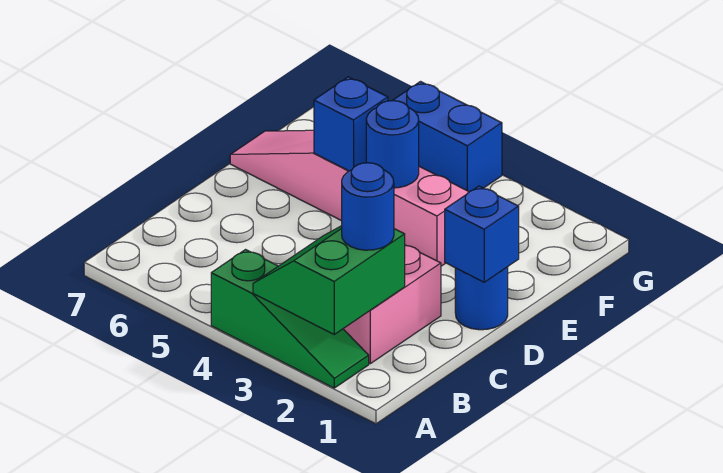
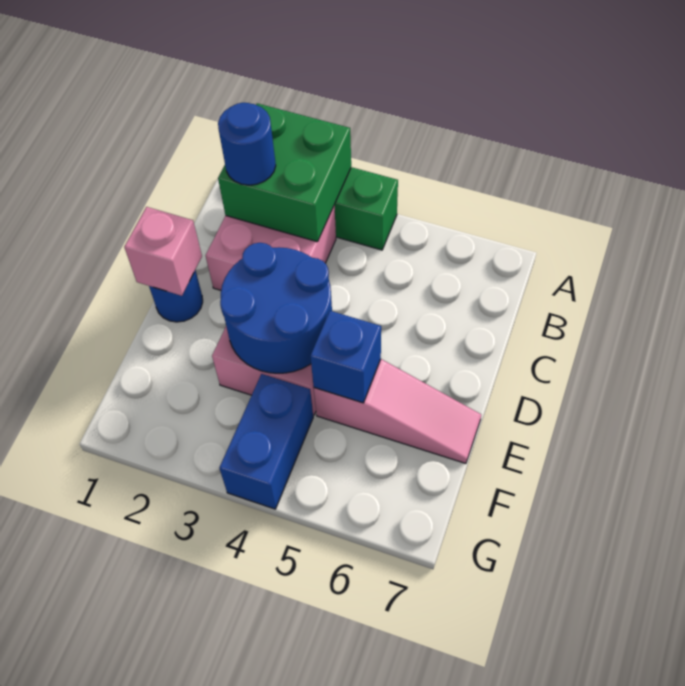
green slope A2:B3 level 2 top 2 -> green brick A2:B3 level 2
blue brick D1 level 2 -> pink brick D1 level 2
blue round brick E4 level 2 -> blue round brick D3:E4 level 2
blue brick G4:G5 level 1 -> blue brick F4:G4 level 1

